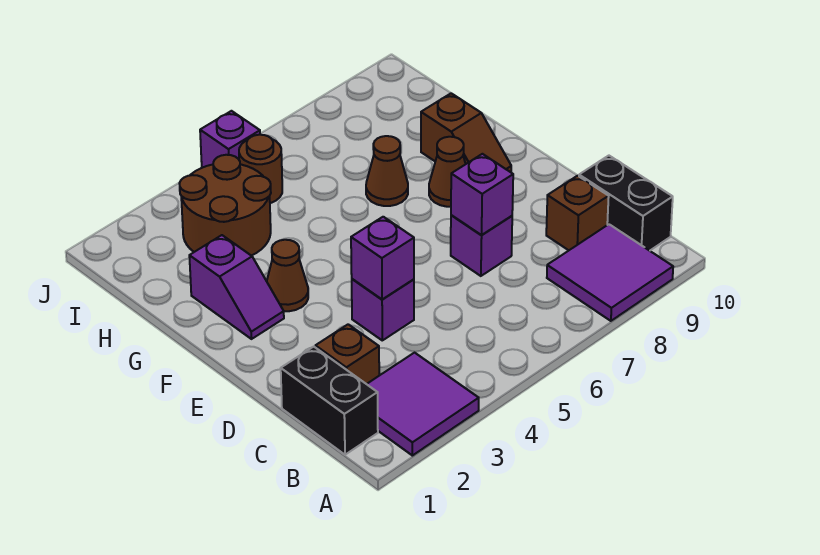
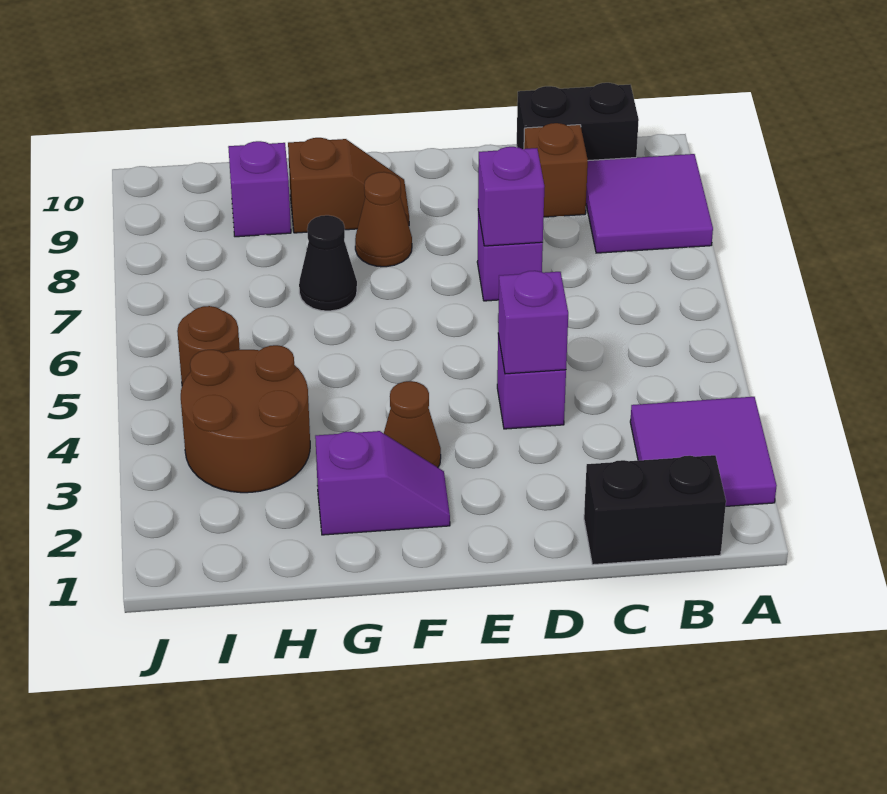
brown brick C2 level 1 -> none
brown cone G7 level 1 -> black cone G7 level 1
purple brick J5 level 1 -> purple brick H9 level 1

